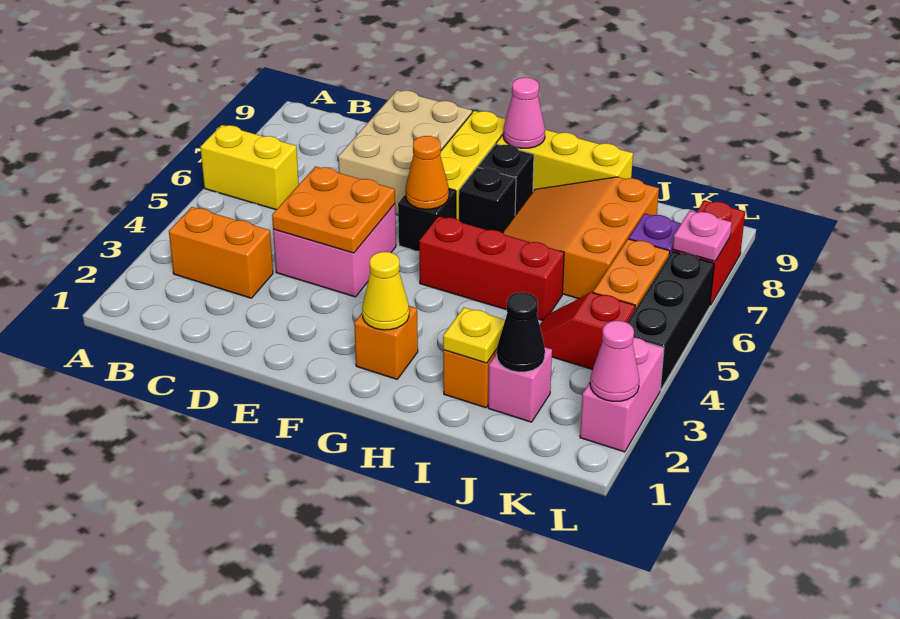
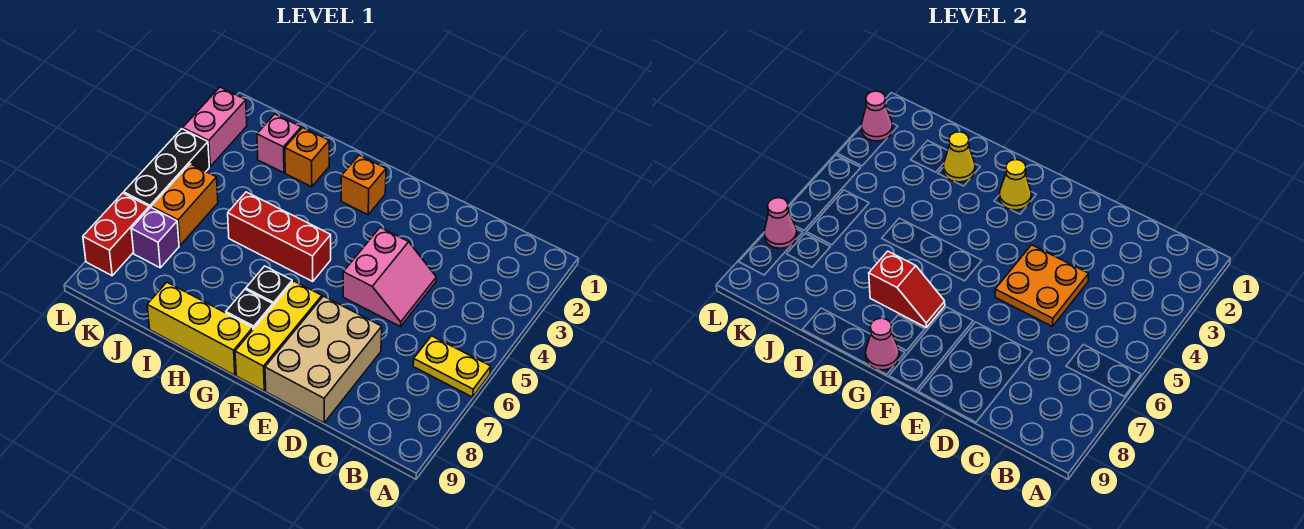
yellow brick A6:B6 level 1 -> yellow plate A6:B6 level 1
orange brick B3:C3 level 1 -> none
pink brick D4:E5 level 1 -> pink slope D4:E5 level 1 top E
black brick F6 level 1 -> none
orange cone F6 level 2 -> none
orange slope H6:J8 level 1 top J -> none
yellow plate I2 level 2 -> yellow cone I2 level 2
black cone J2 level 2 -> none
red slope J4:K4 level 1 top K -> red slope G7:H7 level 2 top H
pink plate L7 level 2 -> pink cone L7 level 2

